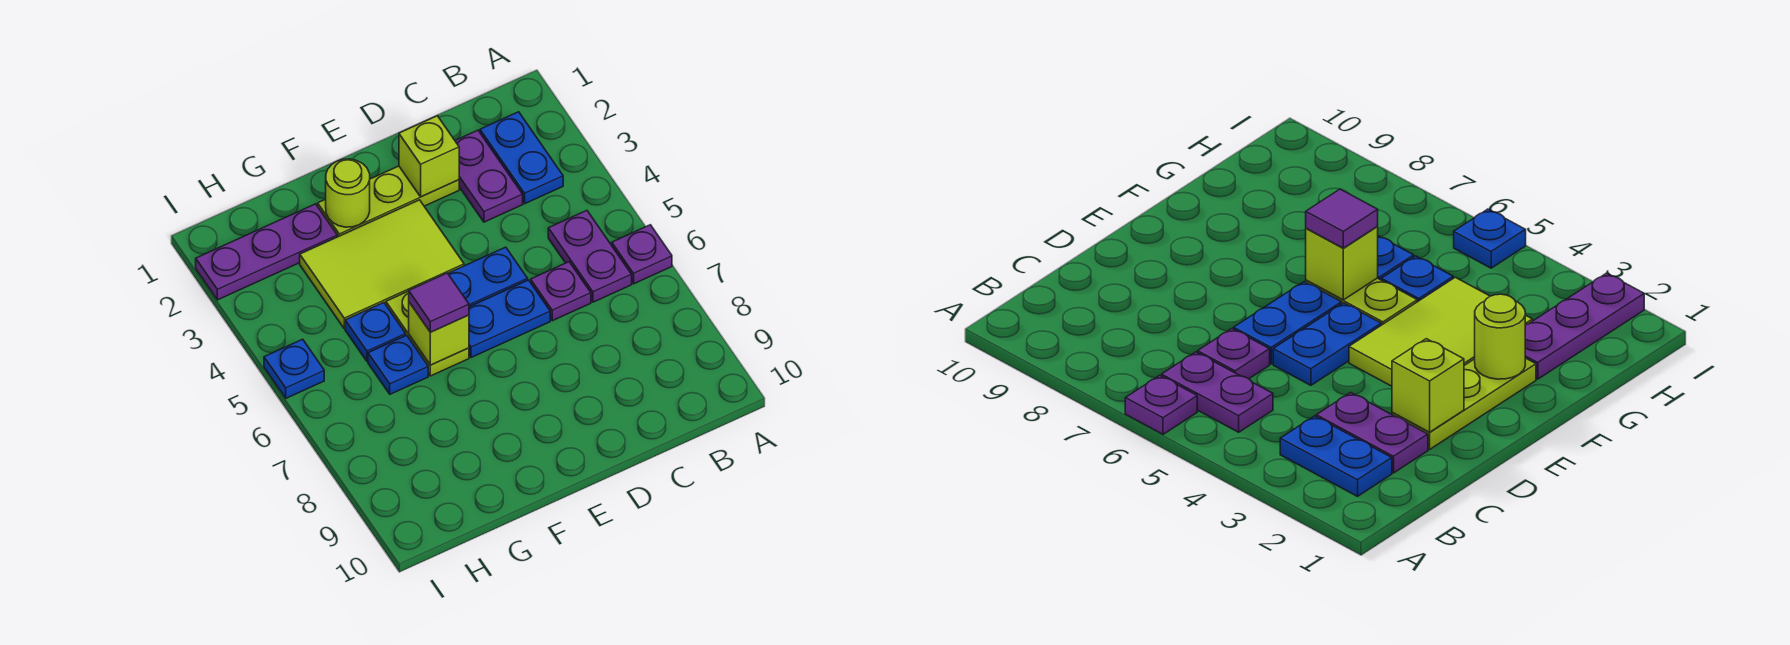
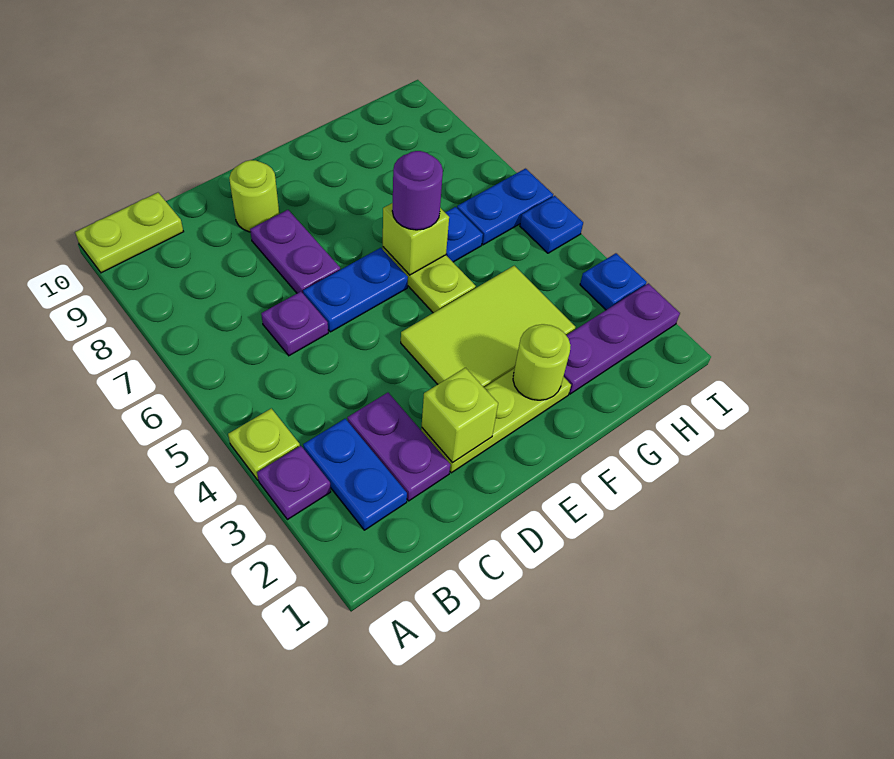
none -> lime plate A4 level 1
purple plate A6 level 1 -> purple plate A3 level 1
none -> lime plate A10:B10 level 1
purple plate B5:B6 level 1 -> purple plate D7:D8 level 1
blue plate D5:E5 level 1 -> blue plate H6:I6 level 1
none -> lime round brick D9 level 1
purple tile F6 level 3 -> purple round brick F6 level 3
blue plate G5 level 1 -> blue plate I3 level 1

